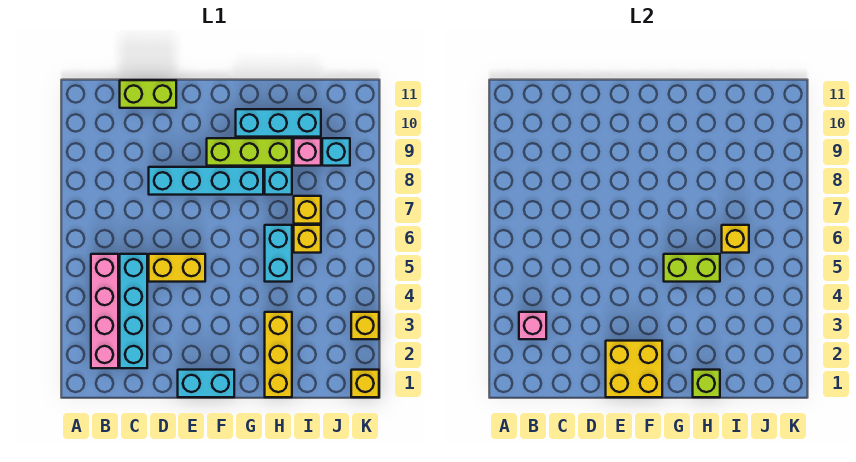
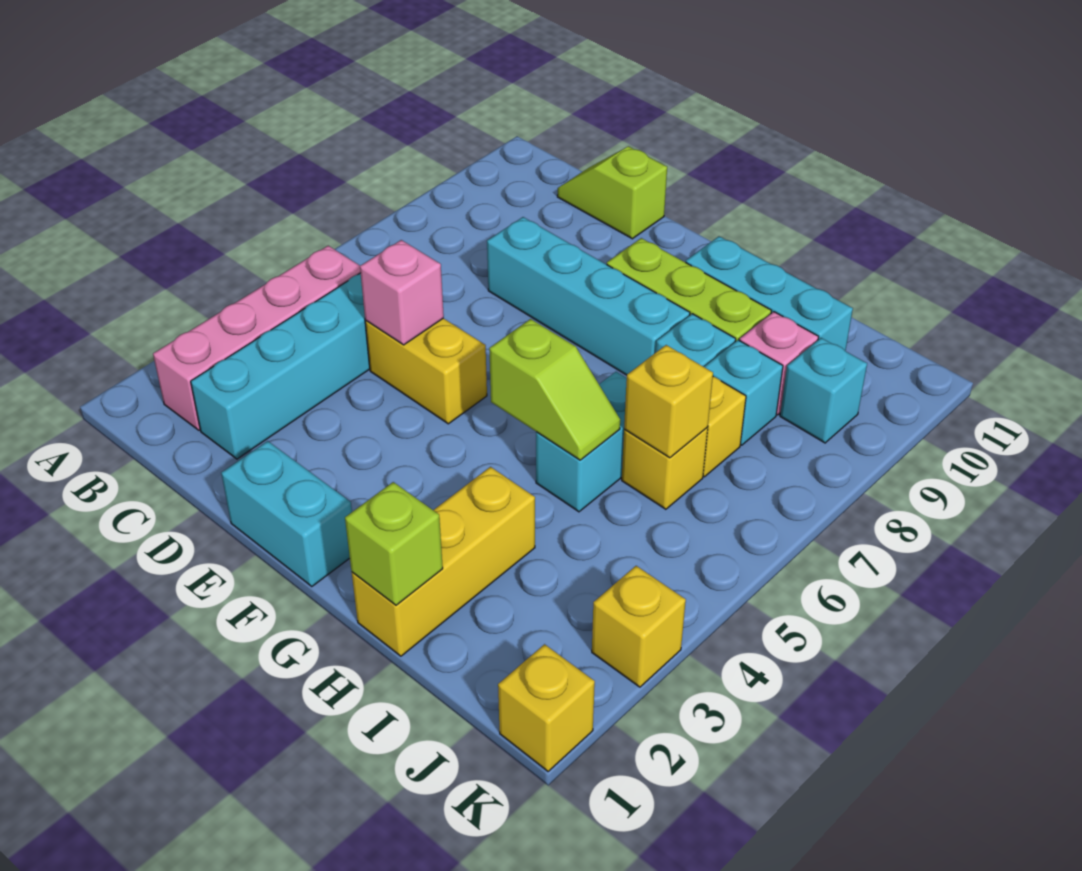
pink brick B3 level 2 -> pink brick D5 level 2
lime brick C11:D11 level 1 -> lime slope C11:D11 level 1 top D
yellow brick E1:F2 level 2 -> none
lime brick G5:H5 level 2 -> lime slope G5:H5 level 2 top G
none -> cyan brick I8 level 1

